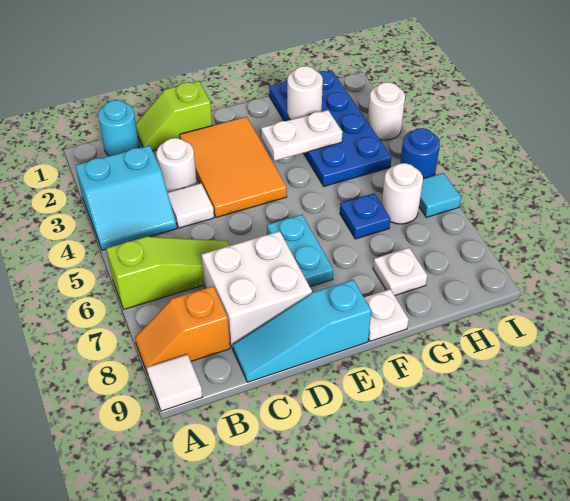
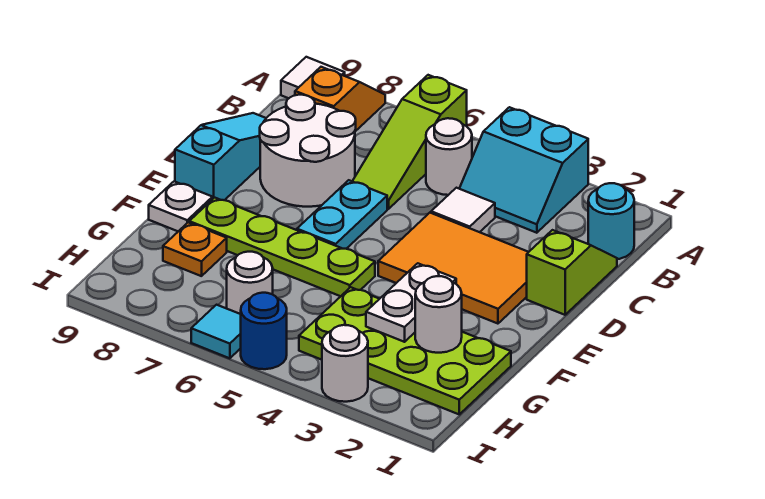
cyan slope A3:B4 level 1 top 3 -> cyan slope A3:B4 level 1 top A
white round brick C3 level 1 -> white round brick B5 level 1
white brick C7:D8 level 1 -> white round brick C7:D8 level 1
cyan plate E6:E7 level 1 -> cyan plate D6:E6 level 1
none -> lime plate F5:F8 level 1
blue plate G1:H4 level 1 -> lime plate G1:H4 level 1
blue plate G6 level 1 -> none
white plate G8 level 1 -> orange plate G8 level 1

